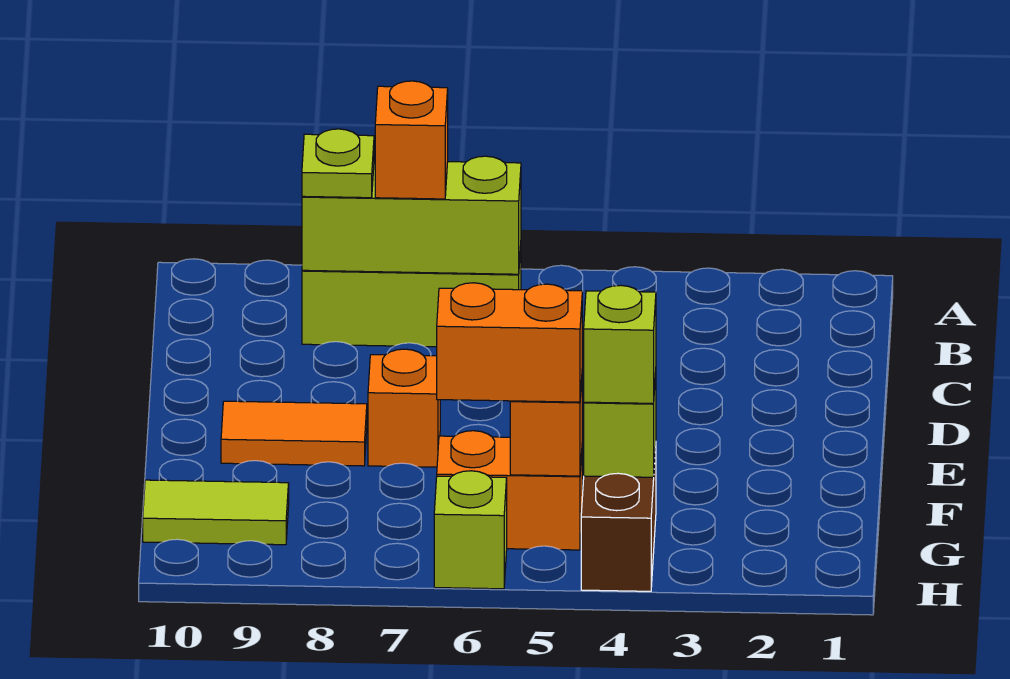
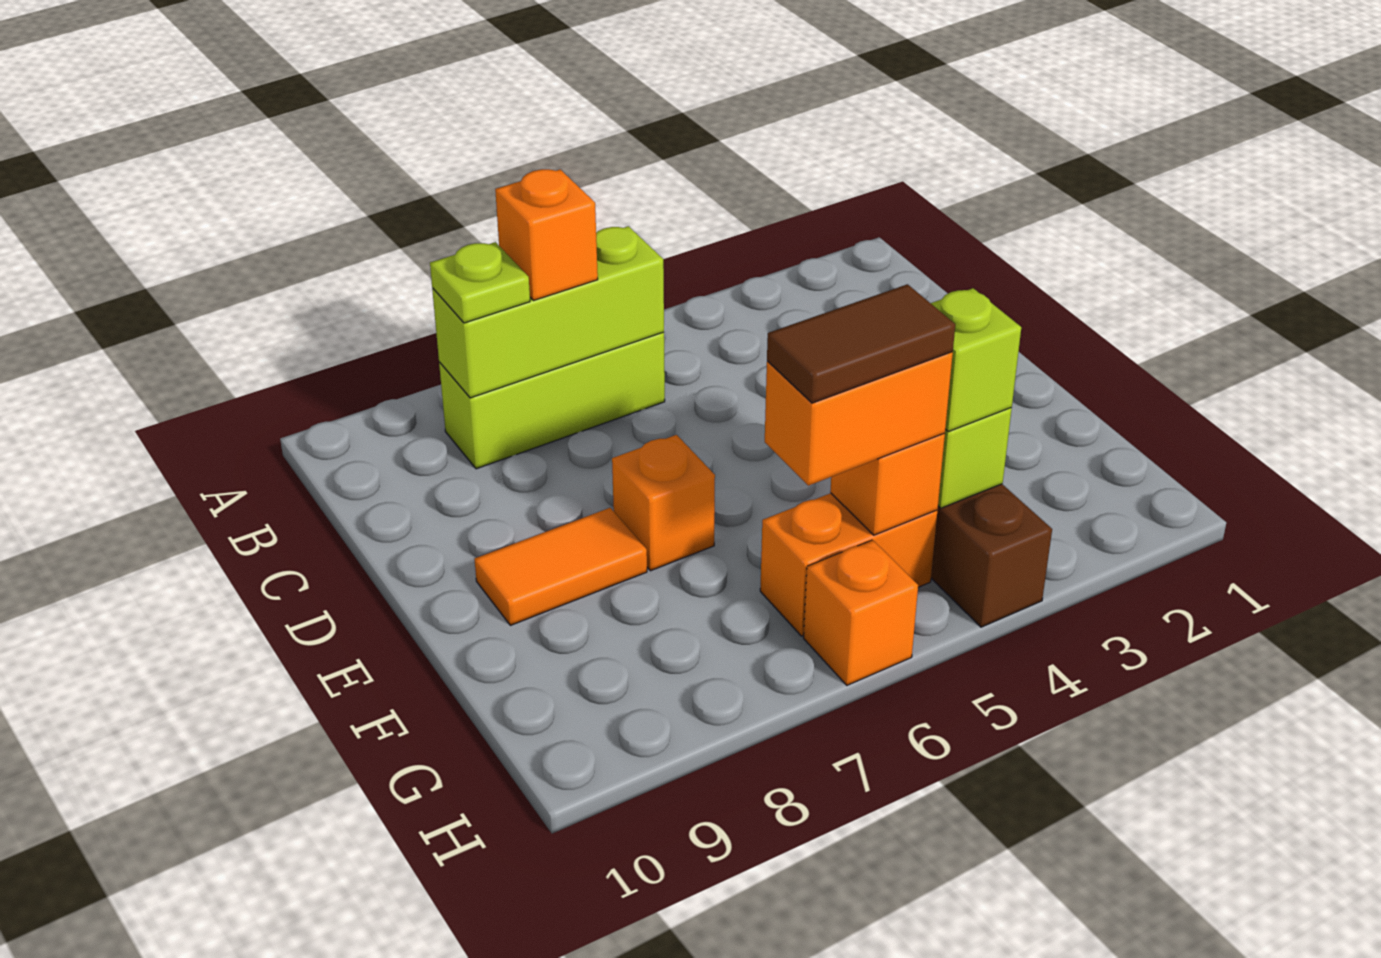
none -> brown tile G5:G6 level 4
lime tile G9:G10 level 1 -> none
lime brick H6 level 1 -> orange brick H6 level 1

